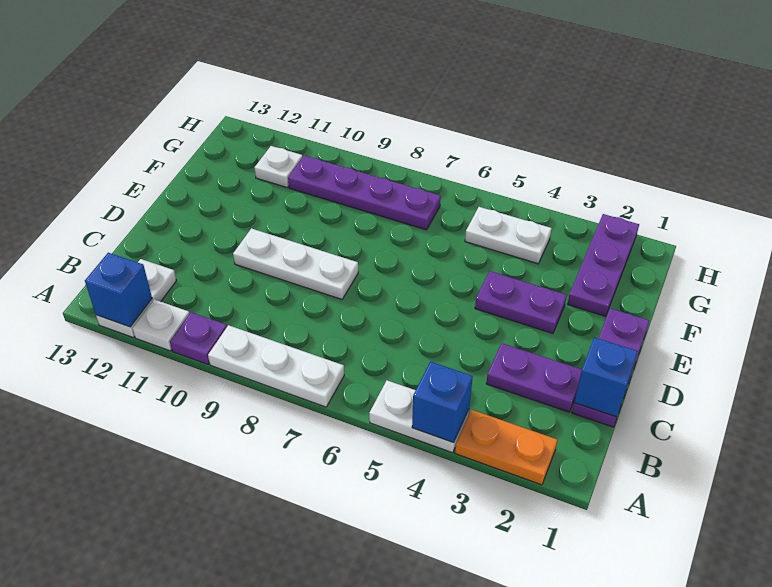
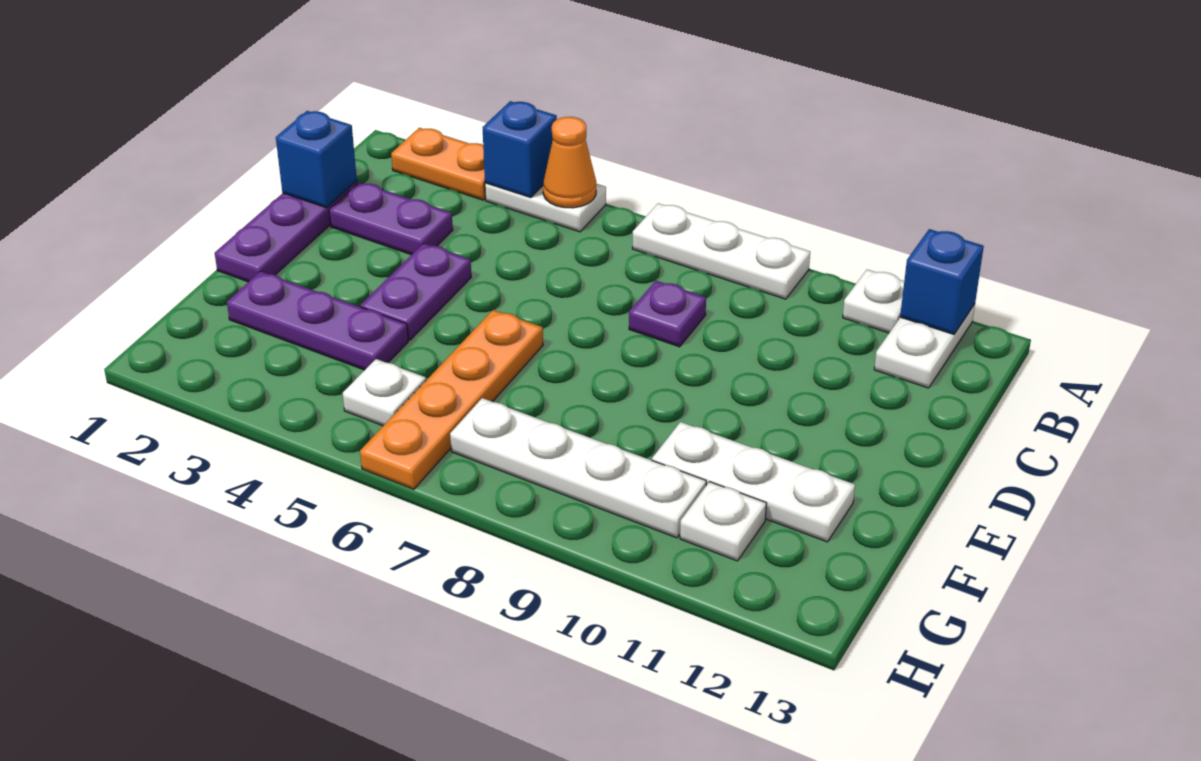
none -> orange cone A5 level 2
purple plate A10 level 1 -> purple plate C8 level 1
white plate D8:D10 level 1 -> white plate F10:F12 level 1
purple plate E3:E4 level 1 -> purple plate D4:E4 level 1
none -> orange plate E6:H6 level 1
purple plate F2:H2 level 1 -> purple plate F2:F4 level 1
white plate G4:G5 level 1 -> white plate G5 level 1
purple plate G7:G10 level 1 -> white plate G7:G10 level 1

